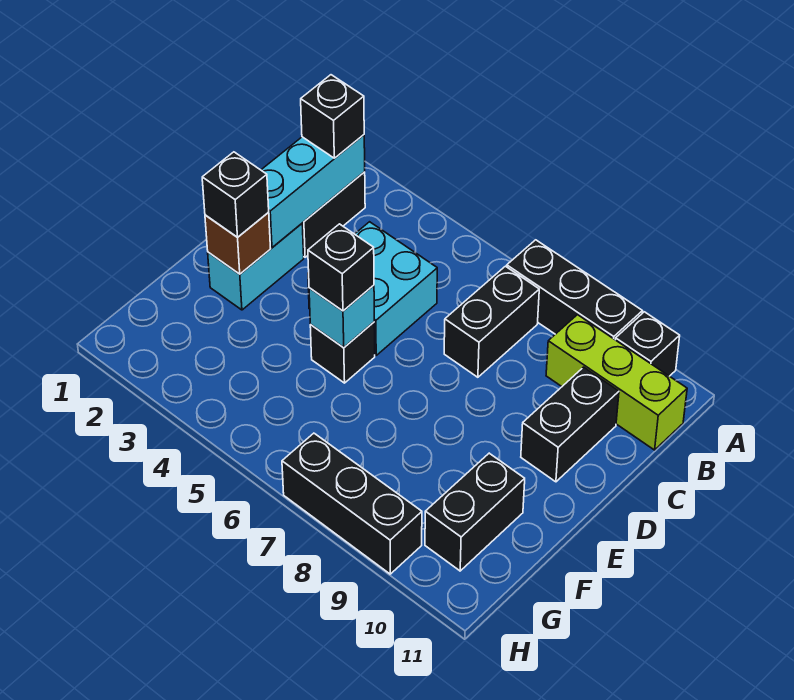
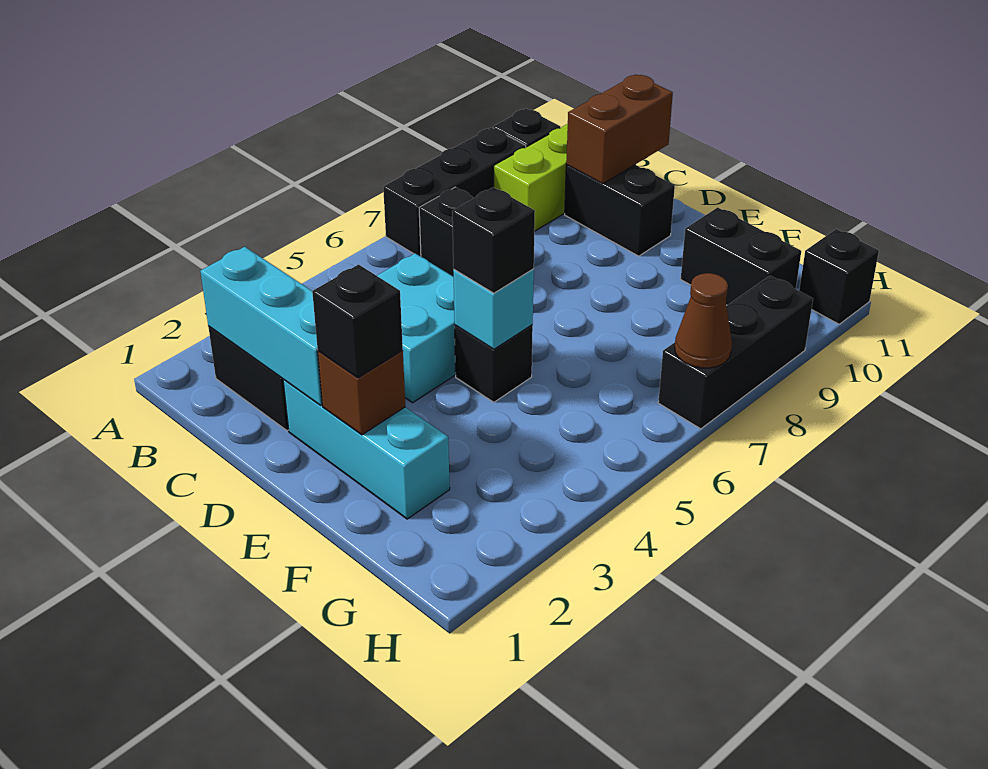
black brick B2 level 3 -> black brick H11 level 1
none -> brown brick C10:C11 level 2
cyan brick D2:E2 level 1 -> cyan brick D2:F2 level 1
none -> brown cone H7 level 2

